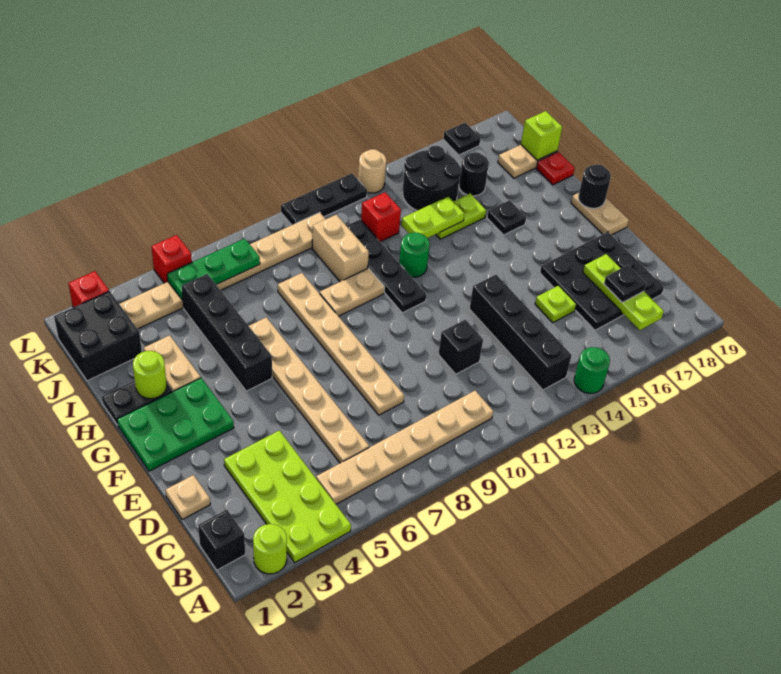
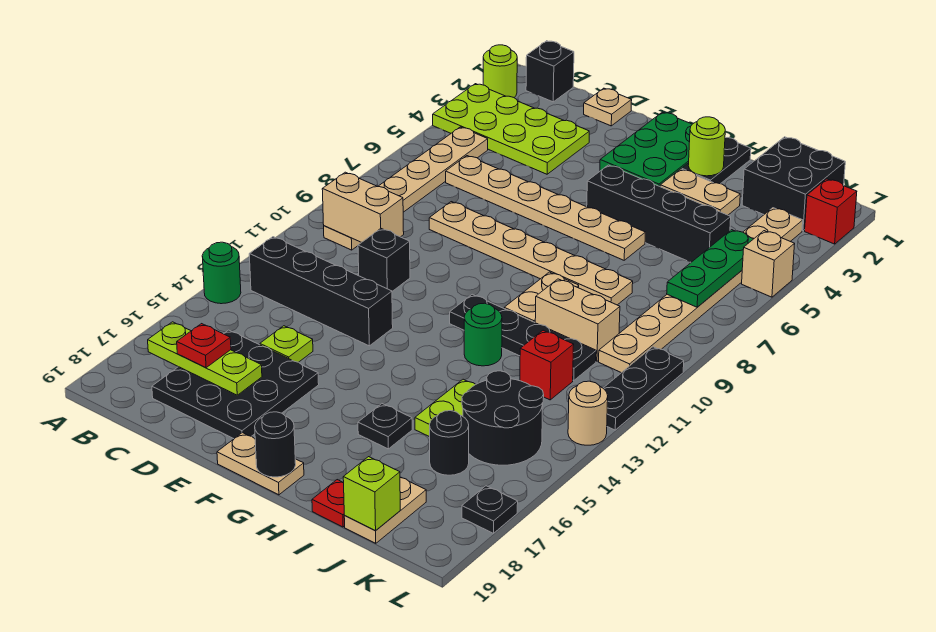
none -> tan brick B10:C10 level 2
black plate C17 level 3 -> red plate C17 level 3
lime plate I13:I14 level 2 -> none
red brick L5 level 1 -> tan brick L5 level 1

